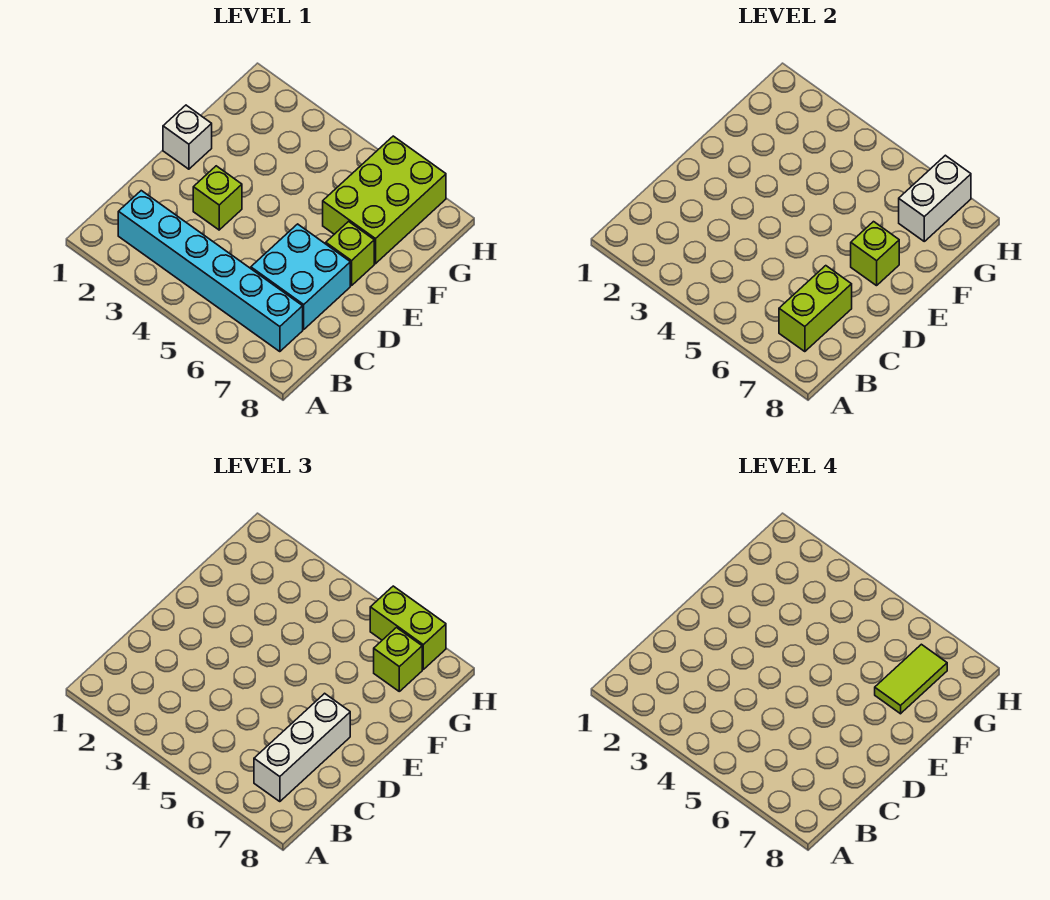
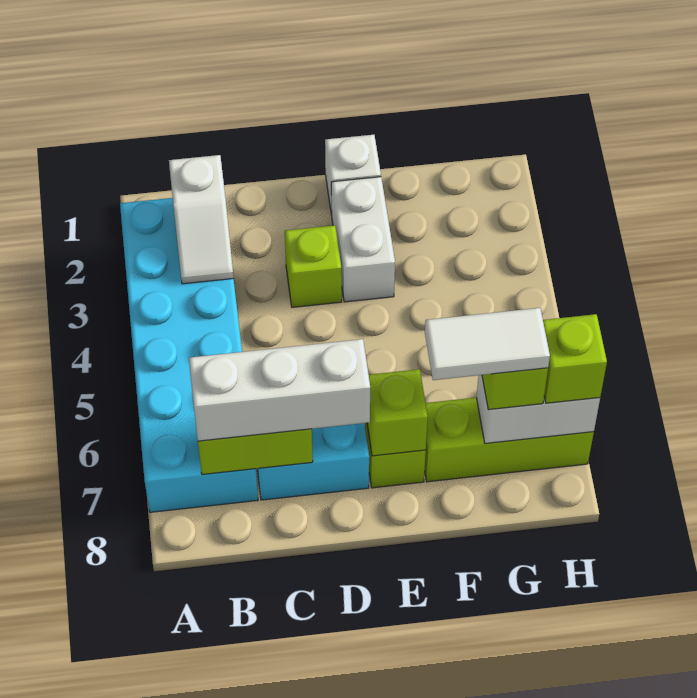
cyan brick B2:B7 level 1 -> cyan brick A2:B7 level 1
none -> white slope B2:B3 level 2 top 2
none -> white brick E2:E3 level 1
lime brick F6:H7 level 1 -> lime brick F7:H7 level 1
lime tile F7:G7 level 4 -> white tile F7:G7 level 4
lime brick H6:H7 level 3 -> lime brick H7 level 3

